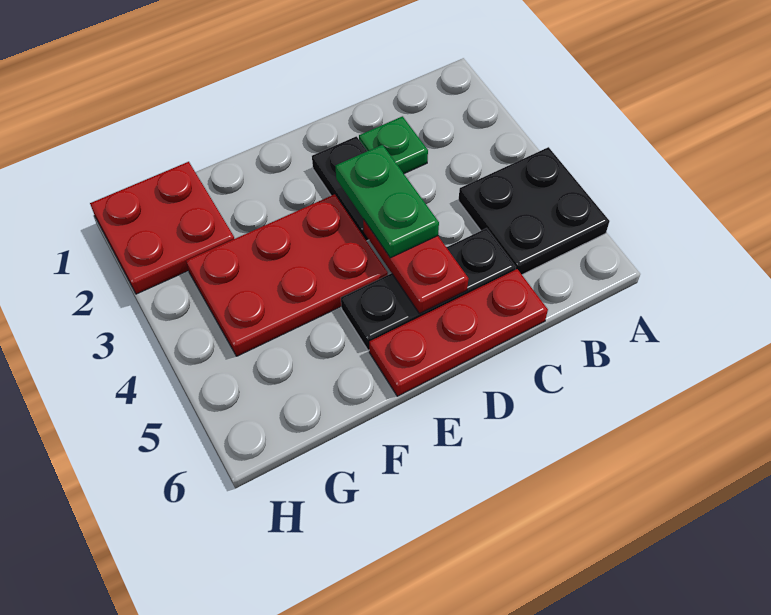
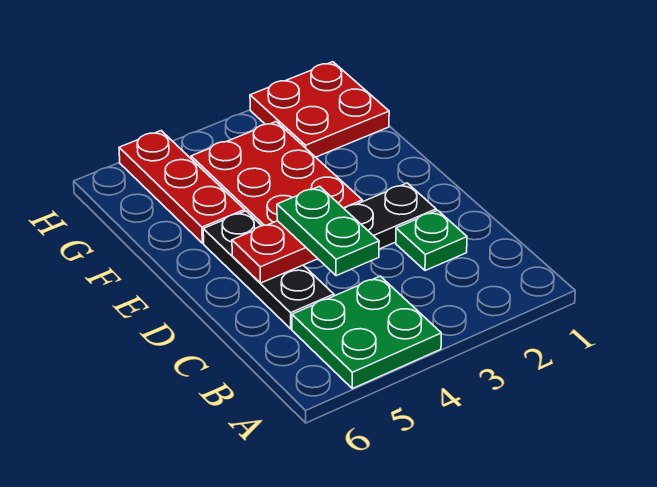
black plate A4:B5 level 1 -> green plate A4:B5 level 1
red plate C6:E6 level 1 -> red plate F5:H5 level 1
green plate D3:D4 level 3 -> green plate C4:D4 level 3

